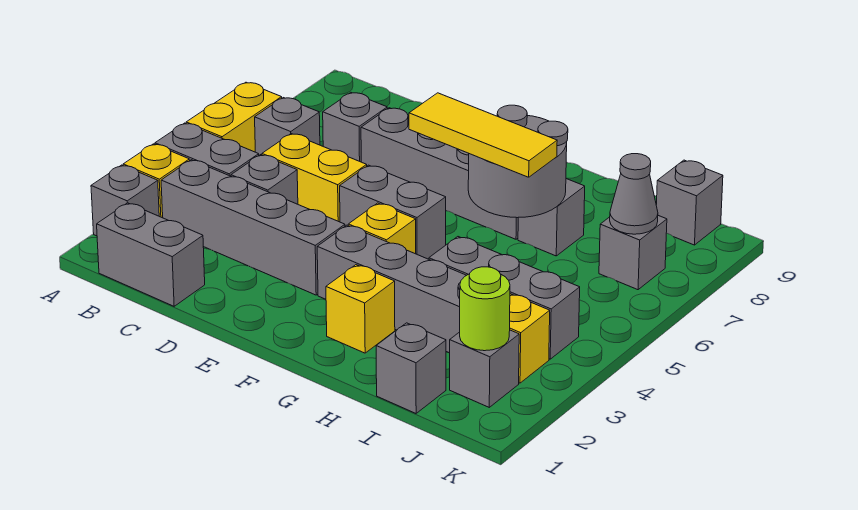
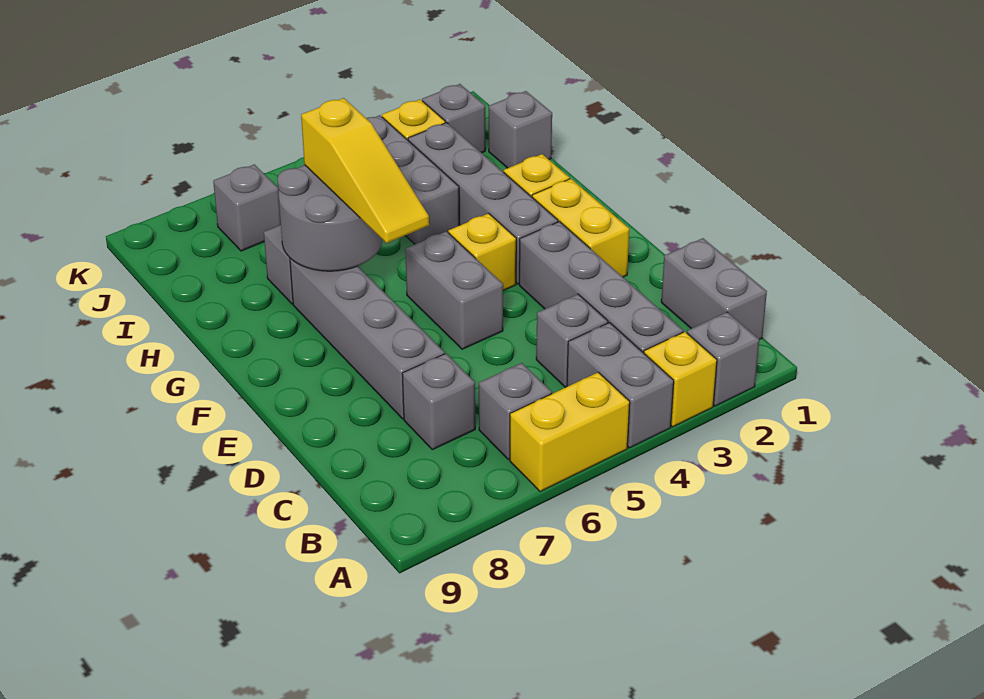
yellow brick C5:D5 level 1 -> yellow brick E2:F2 level 1
yellow tile F6:H6 level 3 -> yellow slope F6:H6 level 3 top H
lime round brick J2 level 2 -> none
grey cone J7 level 2 -> none
grey brick J9 level 1 -> none

